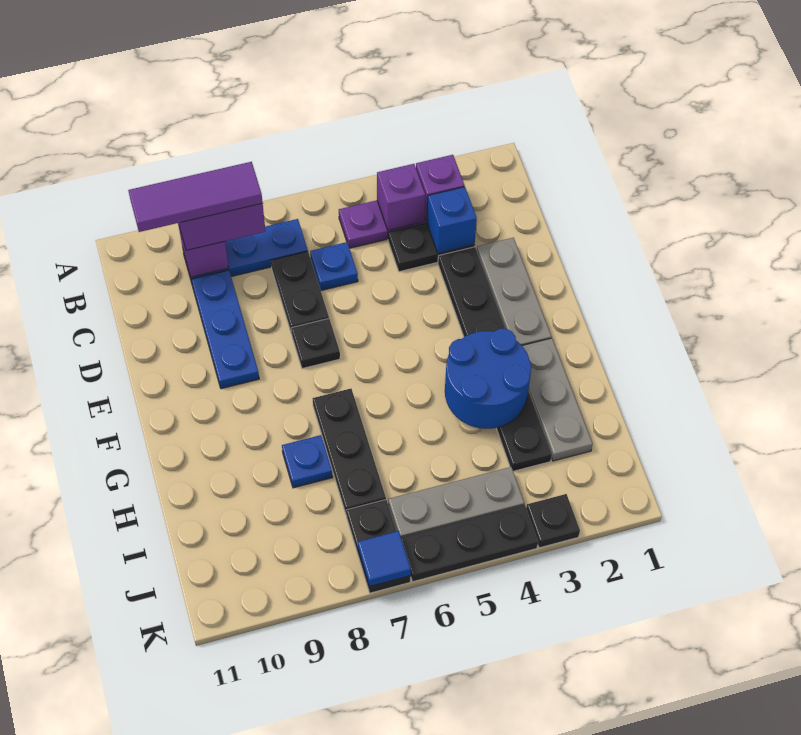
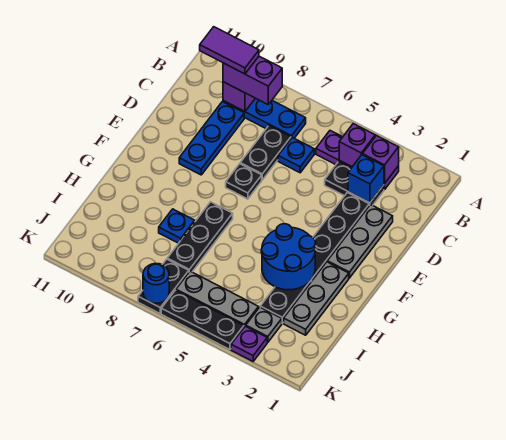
purple tile B8:B10 level 4 -> purple tile B9:B10 level 4
none -> grey plate J3 level 1
black plate K3 level 1 -> purple plate K3 level 1
blue tile K7 level 2 -> blue round brick K7 level 2

